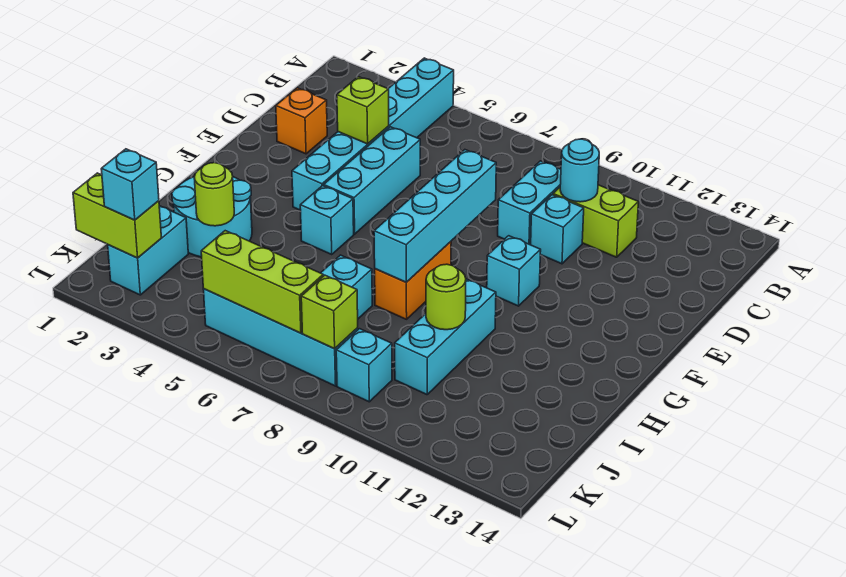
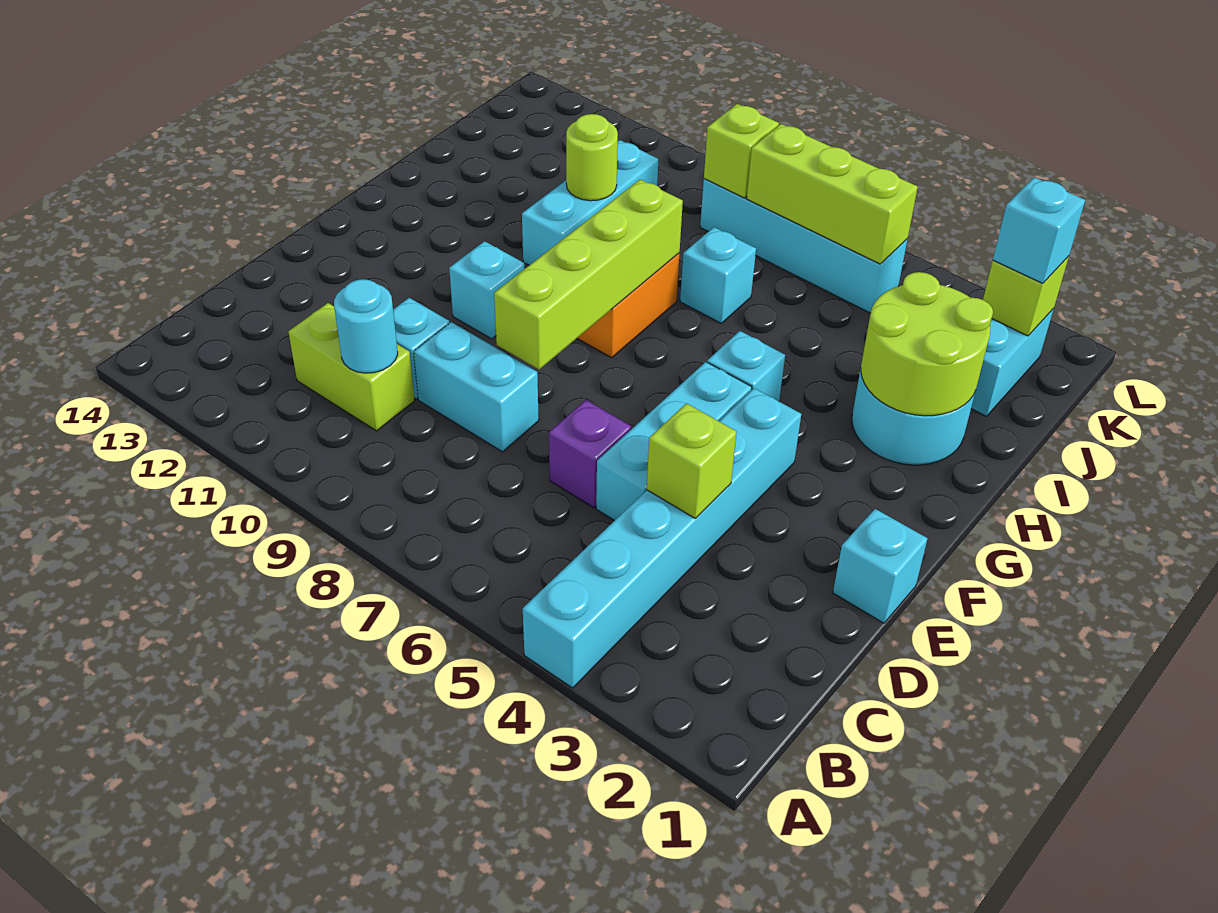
cyan brick C9:D9 level 1 -> cyan brick D8:D9 level 1
orange brick D2 level 1 -> none
none -> purple brick D6 level 1
cyan brick E8:H8 level 2 -> lime brick E8:H8 level 2
lime round brick I3 level 2 -> lime round brick H2:I3 level 2
lime brick K1:K2 level 2 -> lime brick K2 level 2
cyan brick K9 level 1 -> cyan brick E1 level 1

